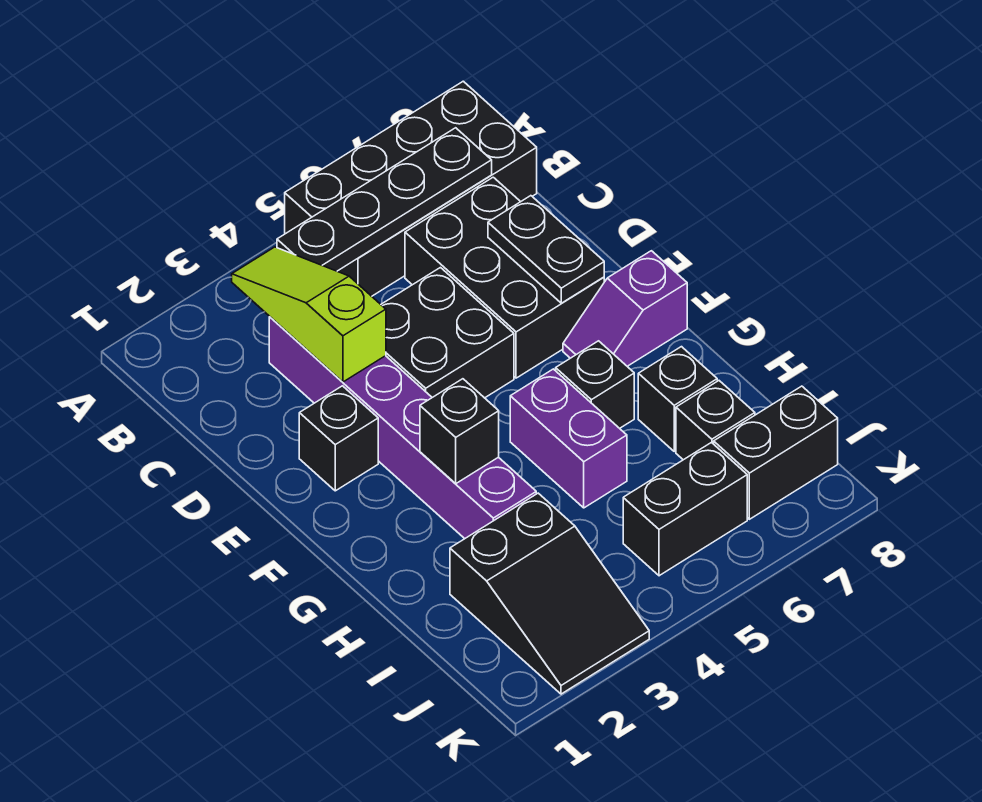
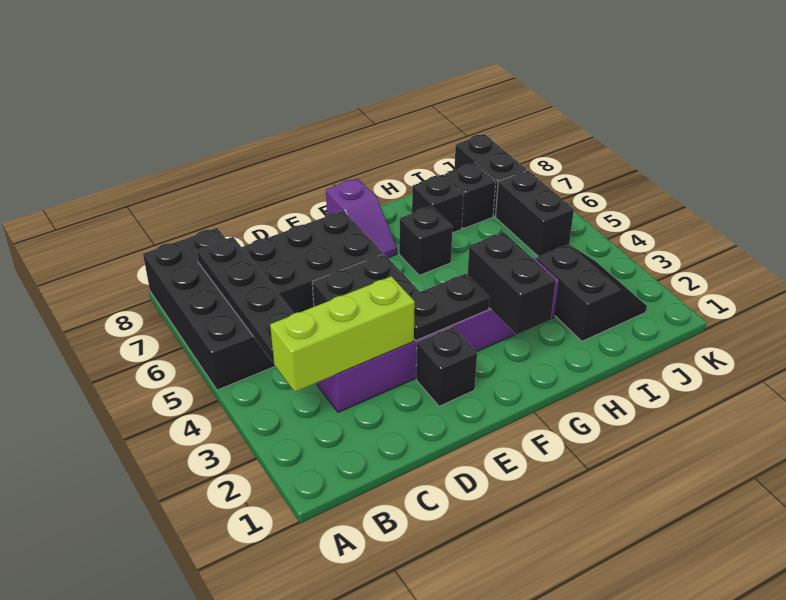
lime slope B3:D3 level 2 top D -> lime brick B3:D3 level 2
black plate D7:E7 level 2 -> black plate E3:F3 level 2
black brick G3 level 2 -> black brick G2:G3 level 2
purple brick G5:H5 level 1 -> none
black slope I2:K3 level 1 top I -> black slope I2:J3 level 1 top I

